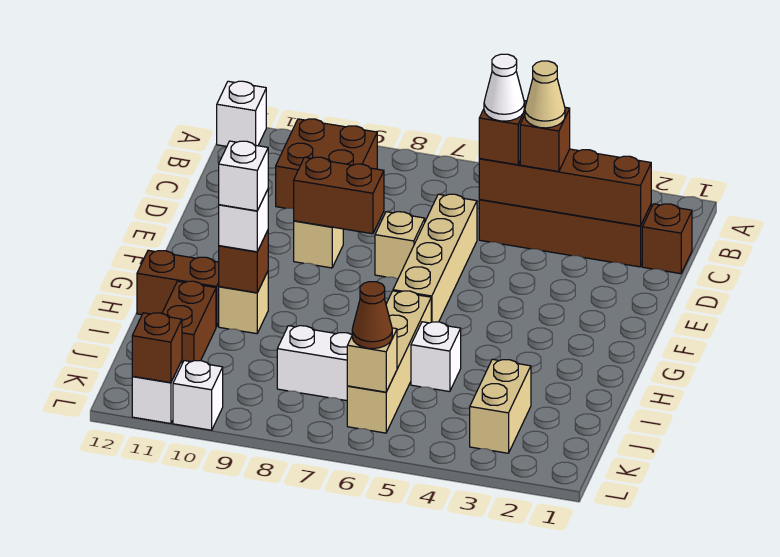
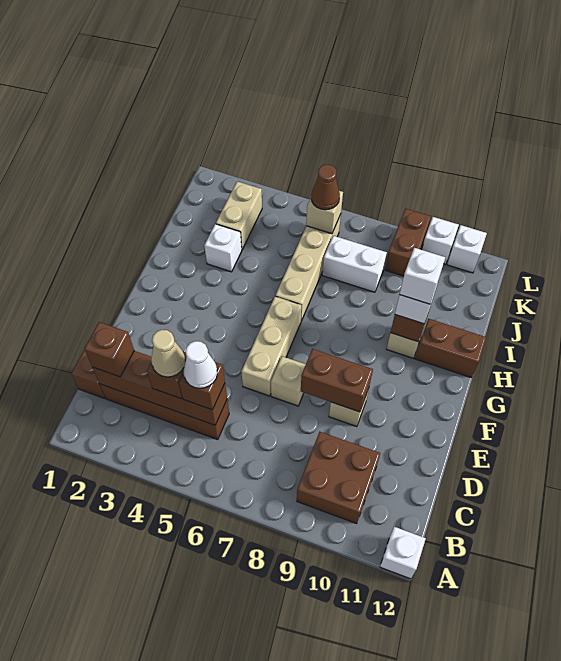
tan brick D6:G6 level 1 -> tan brick E6:G6 level 1
white brick I5 level 1 -> white brick I3 level 1
brown brick I11:J11 level 1 -> brown brick K9:L9 level 1
brown brick L11 level 2 -> brown brick C2 level 3

